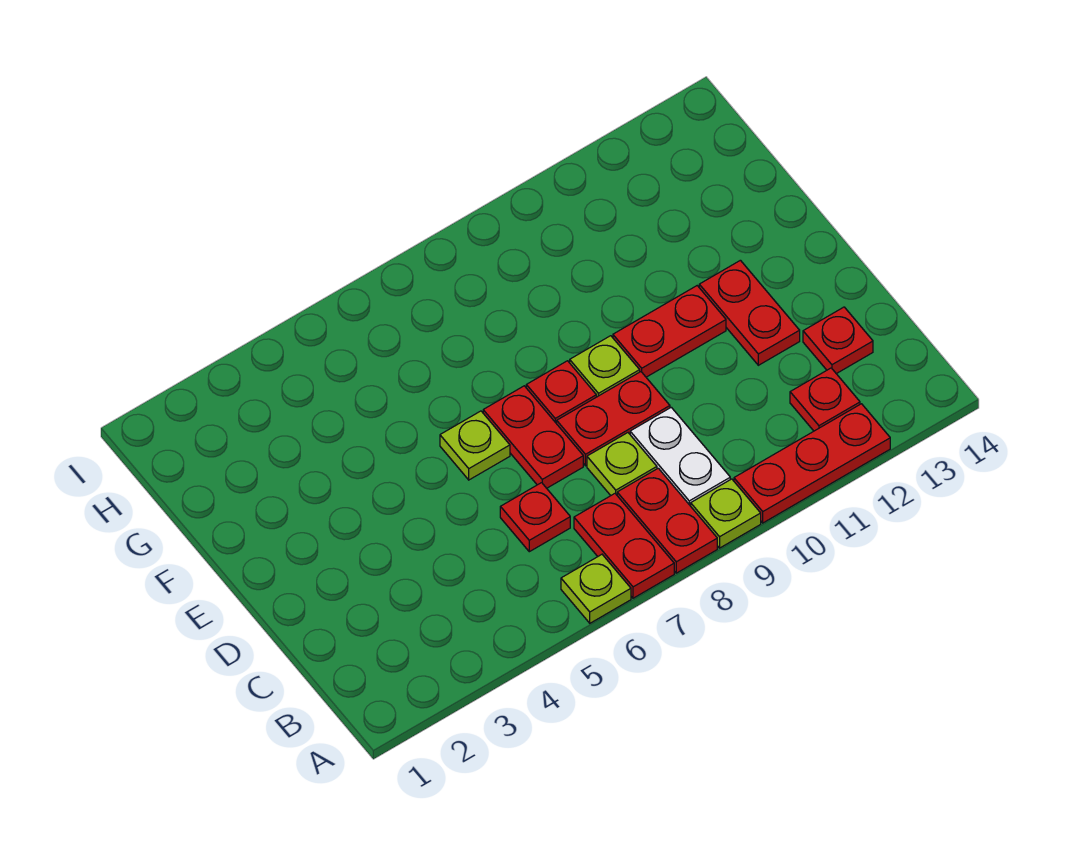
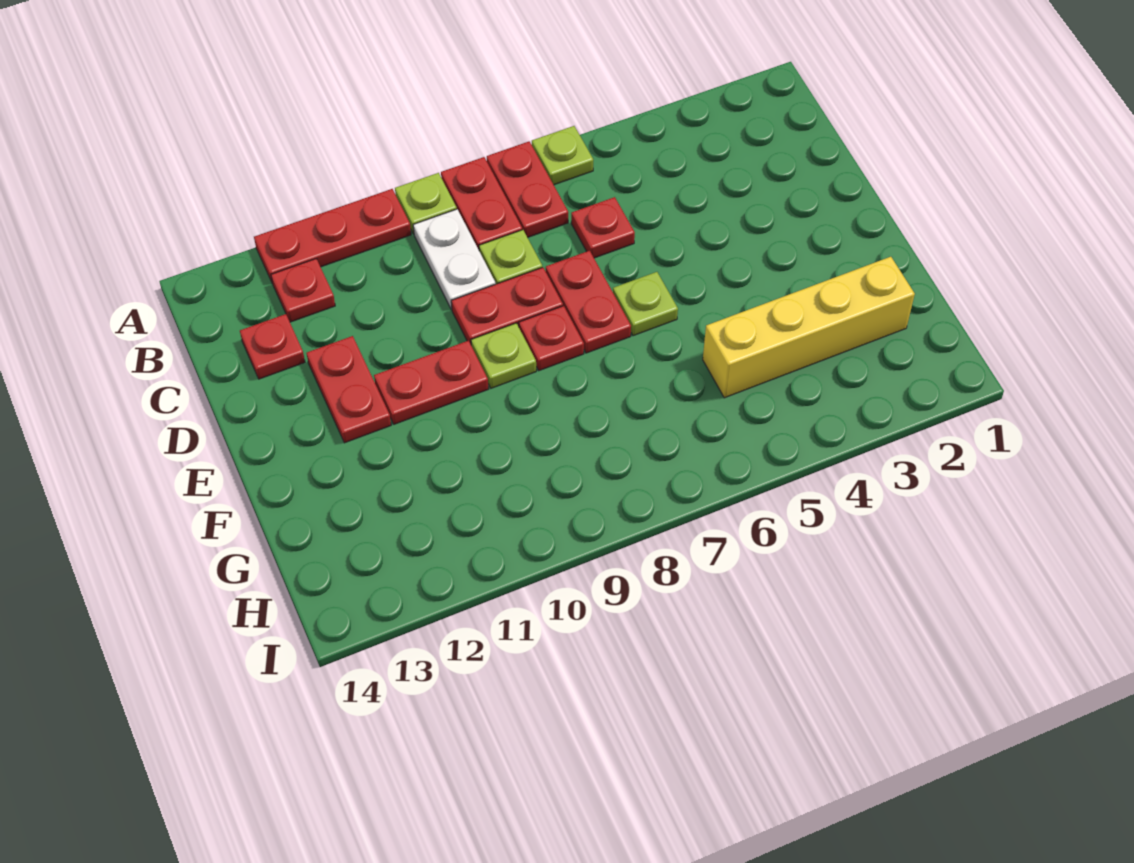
none -> yellow brick G2:G5 level 1

